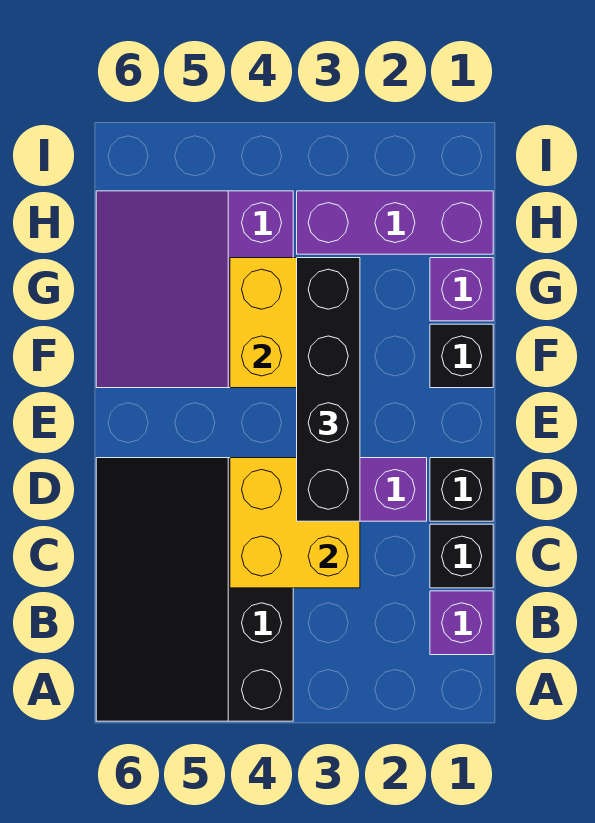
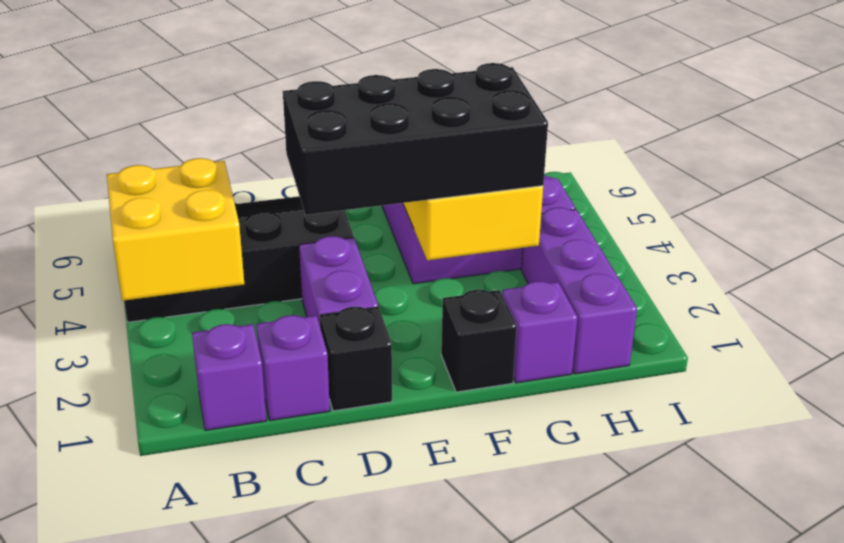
black brick C1 level 1 -> purple brick C1 level 1
yellow brick C3:D4 level 2 -> yellow brick A3:B4 level 2
black brick D3:G3 level 3 -> black brick D3:G4 level 3

